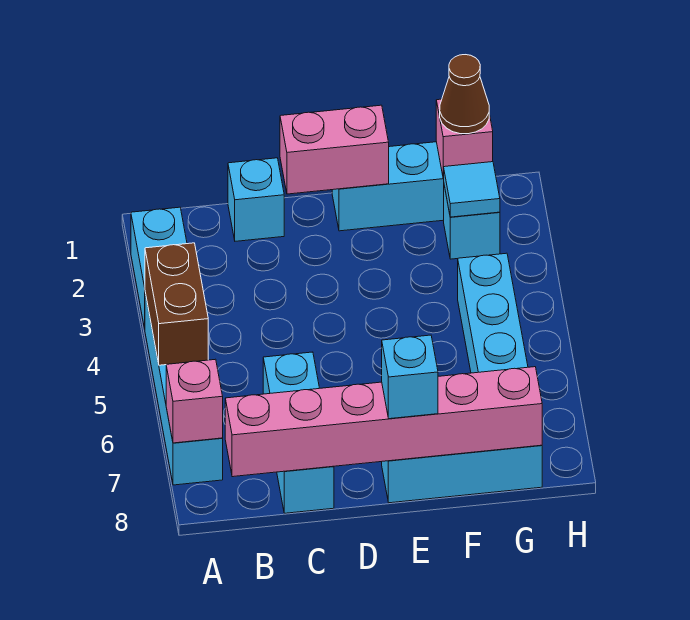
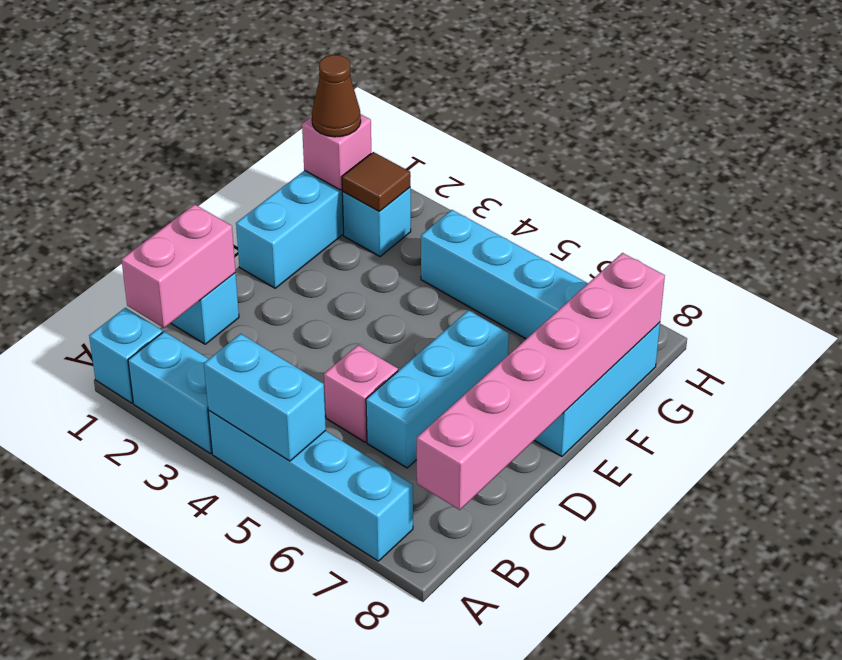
brown brick A4:A5 level 2 -> cyan brick A4:A5 level 2
pink brick A7 level 2 -> pink brick C5 level 1
cyan brick C6:C8 level 1 -> cyan brick C6:E6 level 1
pink brick D1:E1 level 2 -> pink brick B1:C1 level 2
cyan brick E8 level 3 -> cyan brick A1 level 1
cyan tile G2 level 2 -> brown tile G2 level 2

